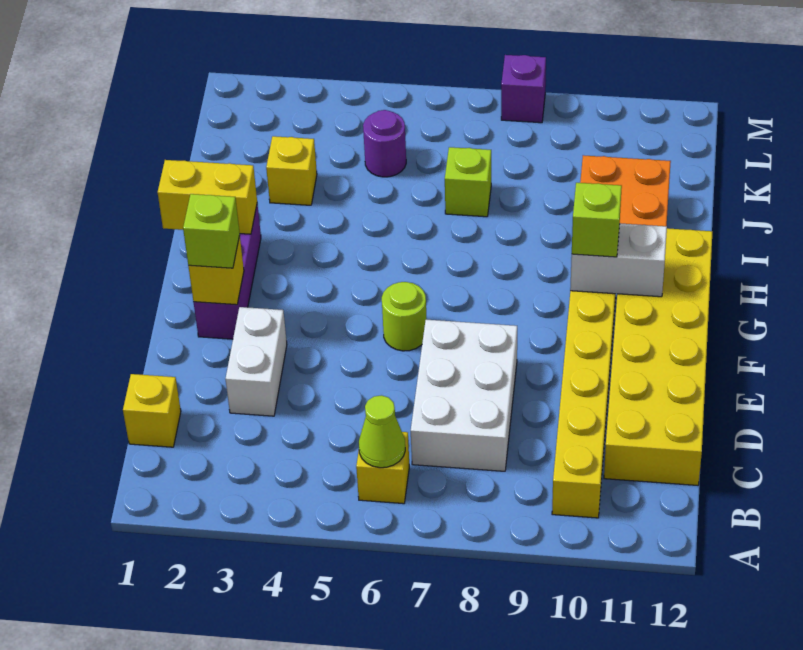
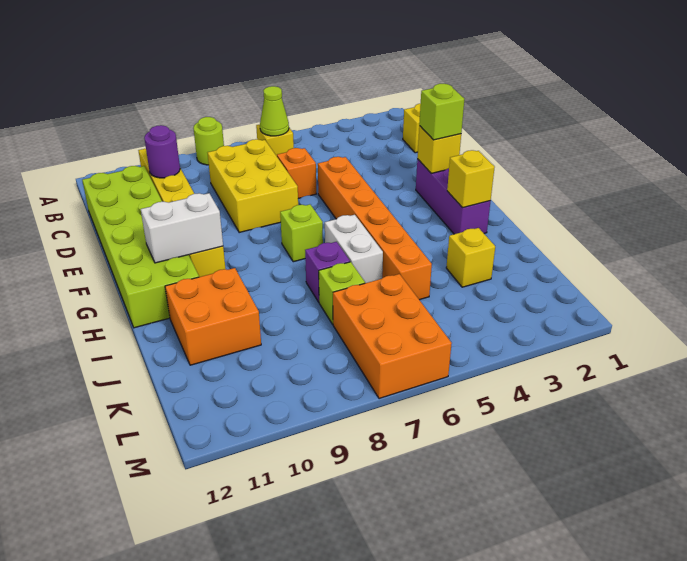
white brick C7:E8 level 1 -> yellow brick C7:E8 level 1
yellow brick C11:H12 level 1 -> lime brick C11:H12 level 1
white brick D3:E3 level 1 -> white brick H6:I6 level 1
none -> orange brick D6 level 1
none -> orange brick E5:J5 level 1
lime round brick F6 level 1 -> lime round brick A8 level 1
lime brick G10 level 3 -> lime brick G7 level 1
yellow brick H1:H2 level 2 -> yellow brick H2 level 2
purple round brick K5 level 1 -> purple round brick C10 level 2
none -> orange brick K6:M7 level 1
purple brick M8 level 1 -> purple brick I7 level 1

